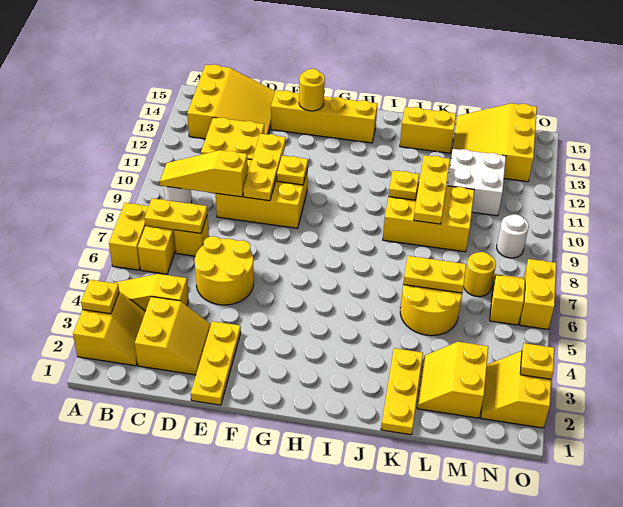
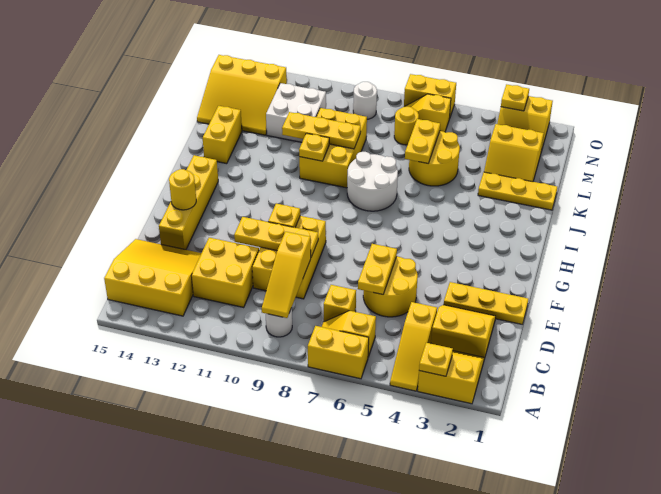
yellow plate B7:C7 level 2 -> yellow plate D6:E6 level 2
none -> white round brick I7:J8 level 1

